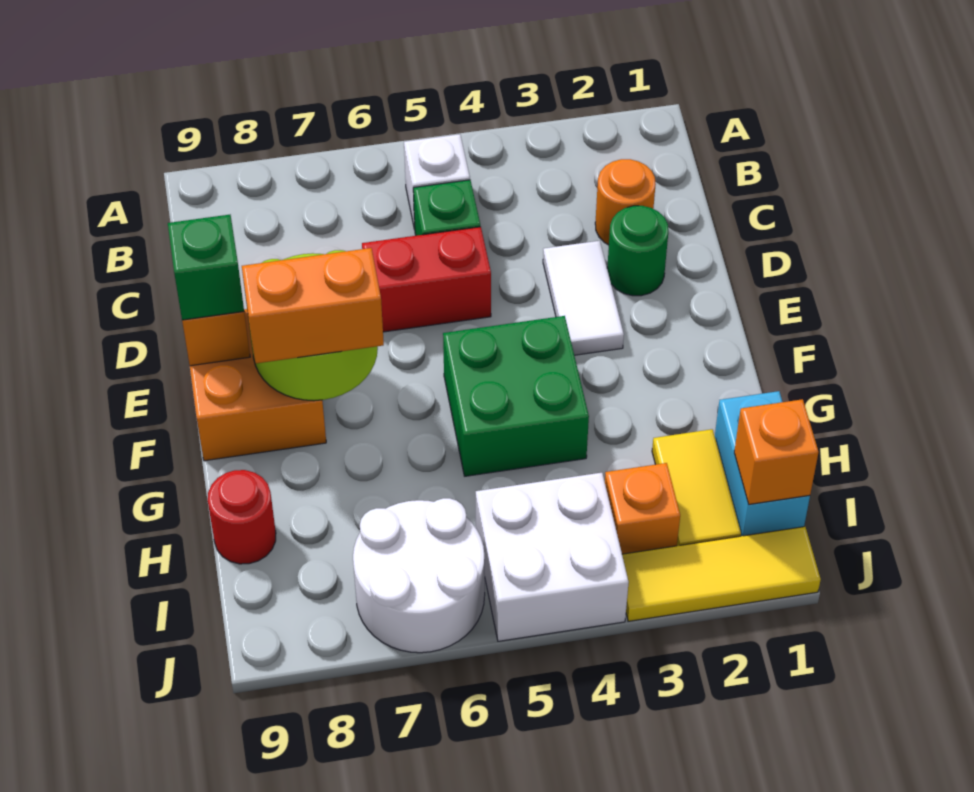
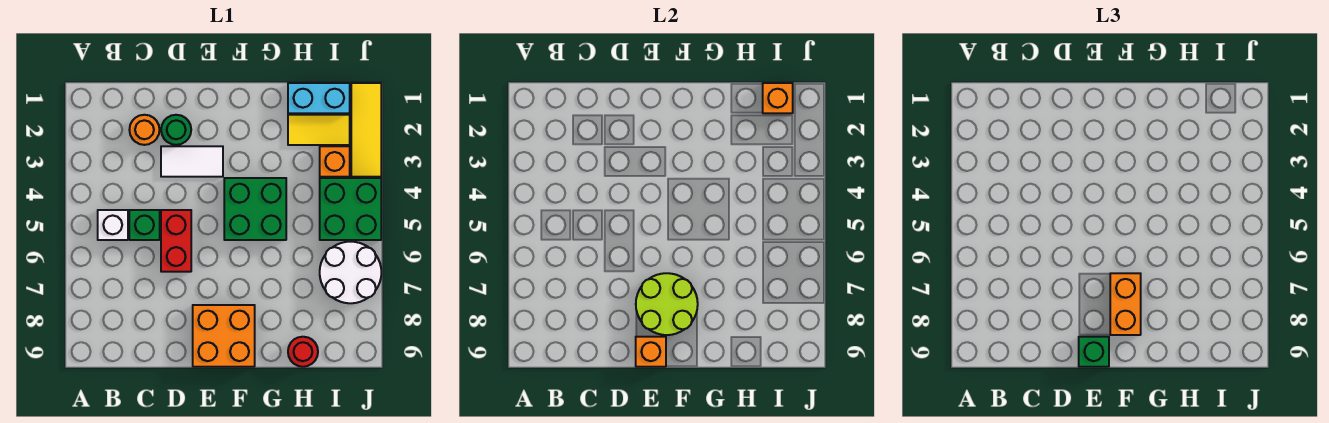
white brick I4:J5 level 1 -> green brick I4:J5 level 1

